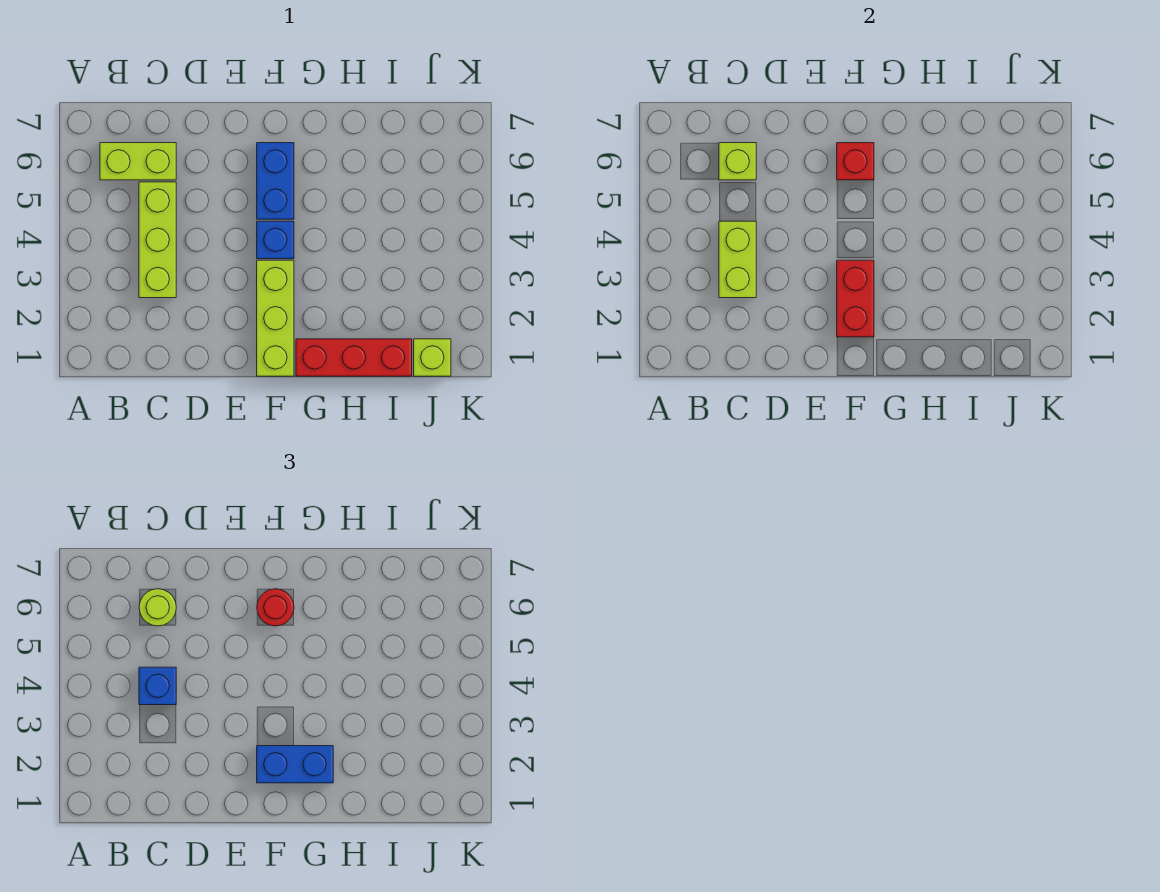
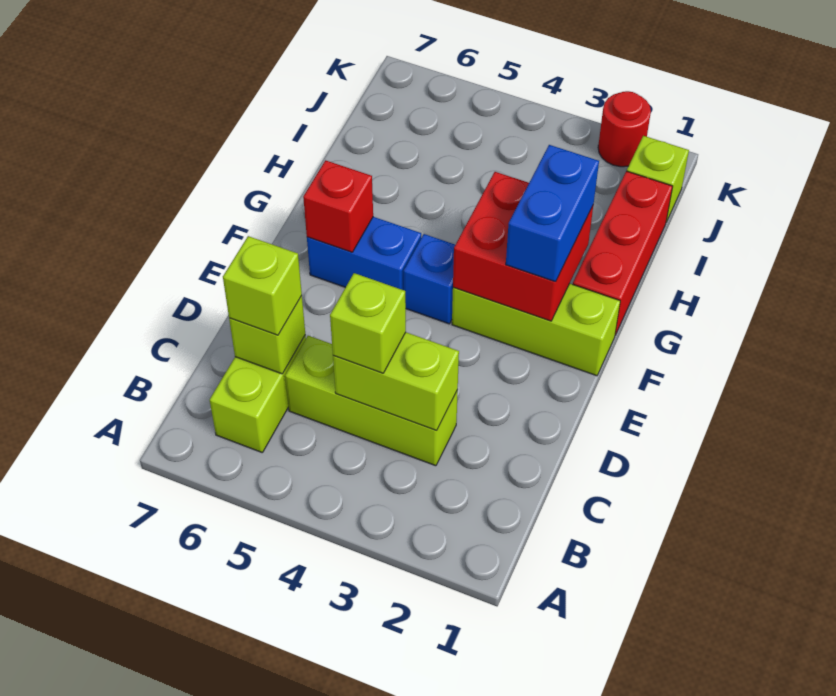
blue brick C4 level 3 -> lime brick C4 level 3
lime round brick C6 level 3 -> lime brick C6 level 3
red brick F2:F3 level 2 -> red brick F2:G3 level 2
red round brick F6 level 3 -> red round brick K2 level 1

